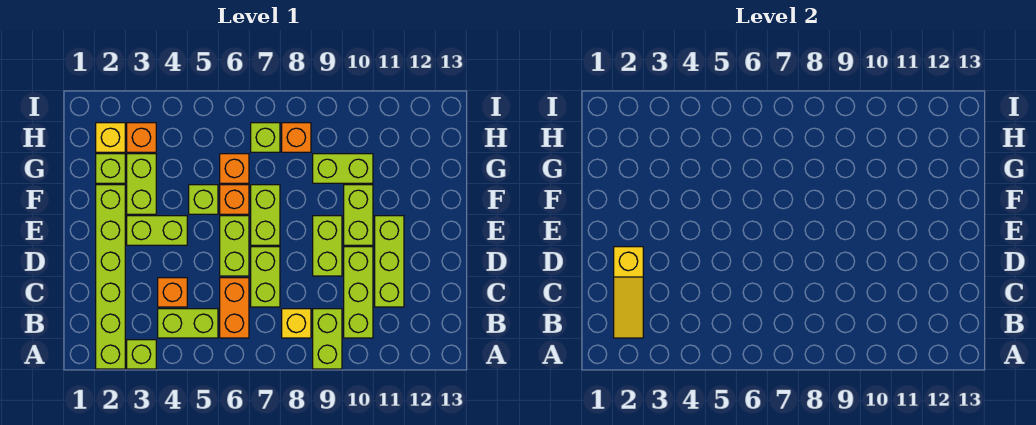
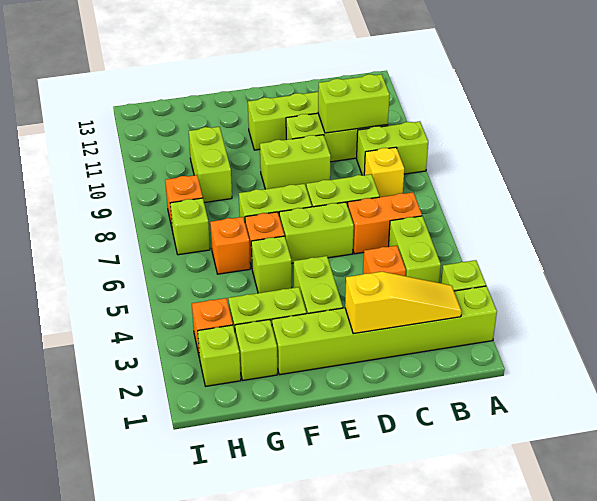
lime brick E10:F10 level 1 -> lime brick B10:C10 level 2
yellow brick H2 level 1 -> lime brick H2 level 1

